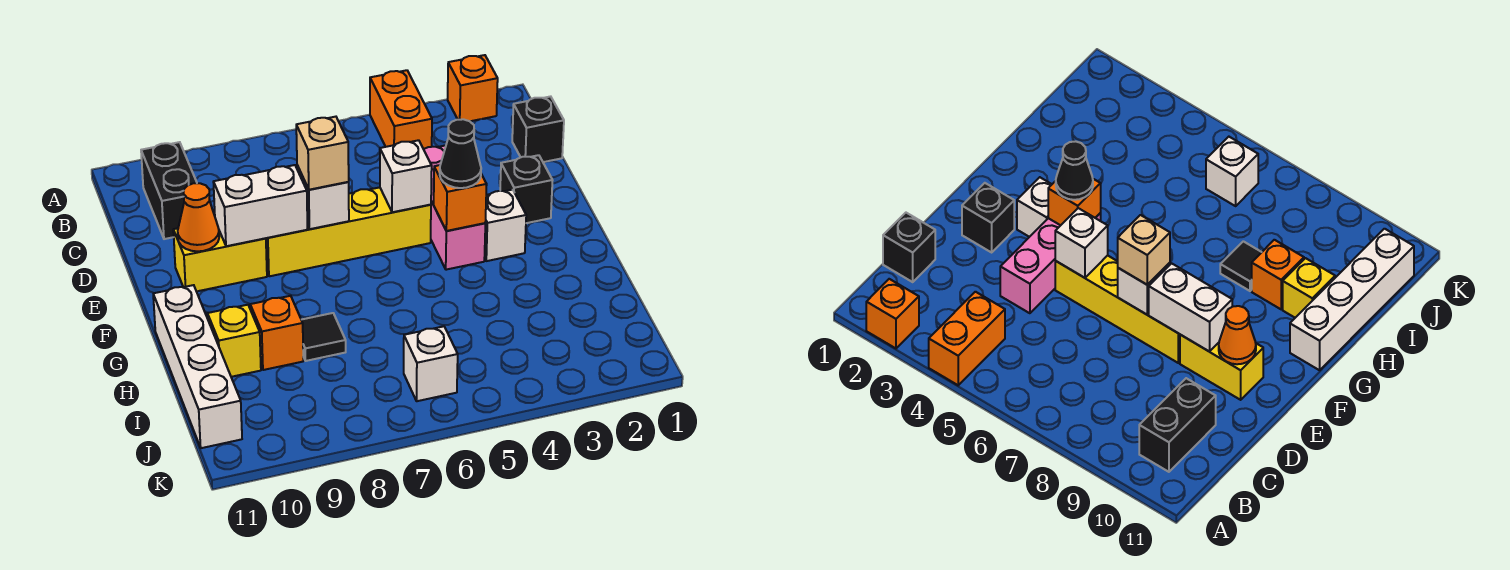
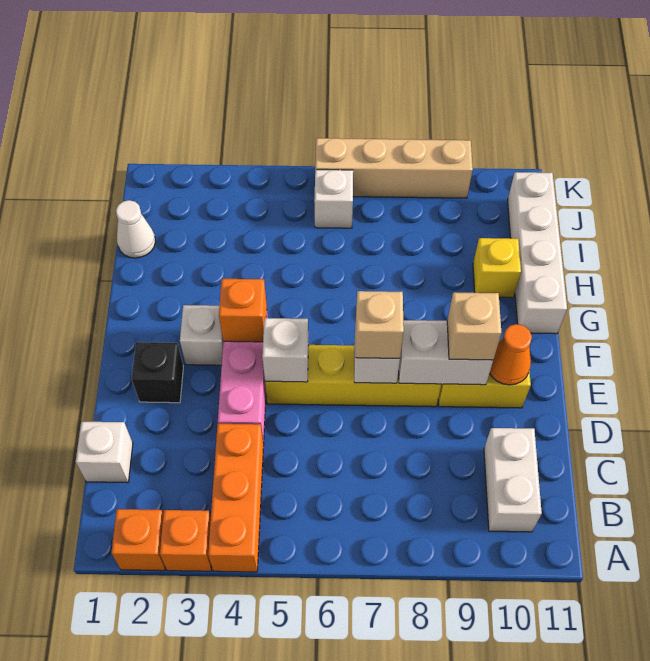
orange brick A4:B4 level 1 -> orange brick A4:C4 level 1
black brick B10:C10 level 1 -> white brick B10:C10 level 1
black brick C1 level 1 -> white brick C1 level 1
none -> tan brick E9 level 3
black cone F4 level 3 -> none
black tile H8 level 1 -> none
orange brick H9 level 1 -> orange brick A3 level 1
none -> white cone I1 level 1
none -> tan brick K6:K9 level 1

